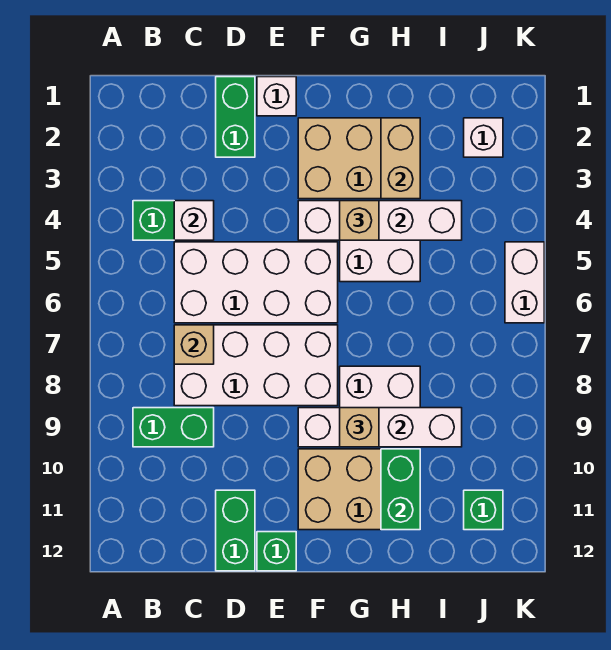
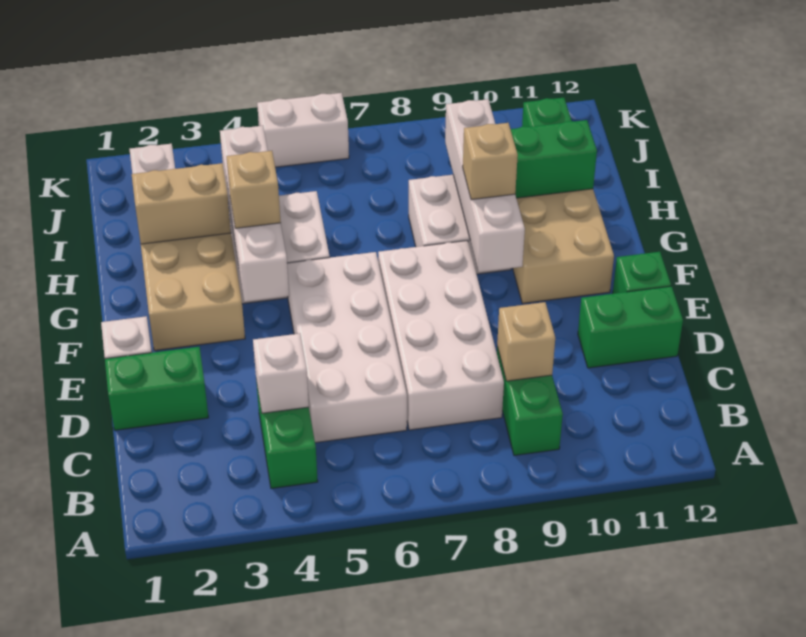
tan brick C7 level 2 -> tan brick C9 level 2

